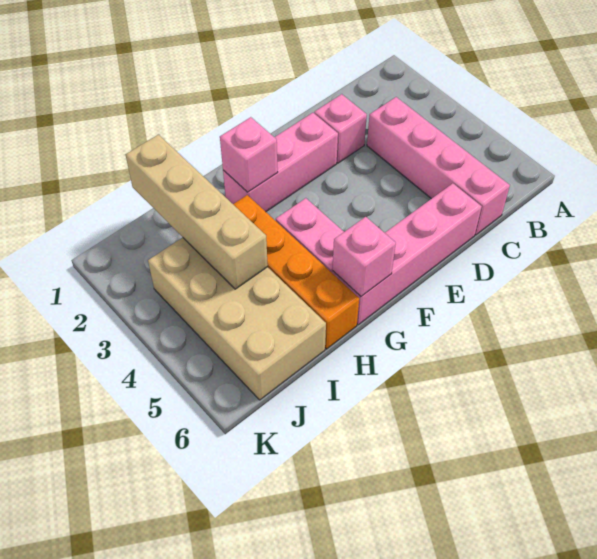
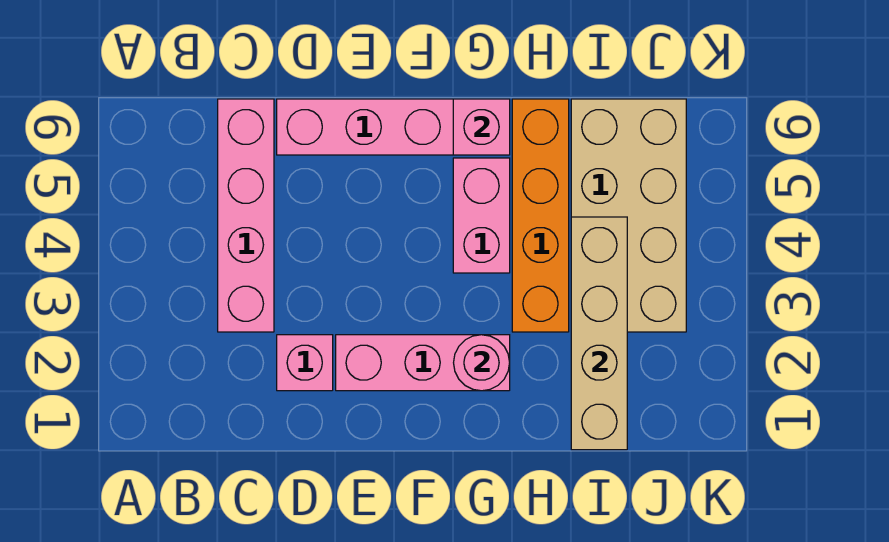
pink brick G2 level 2 -> pink round brick G2 level 2

